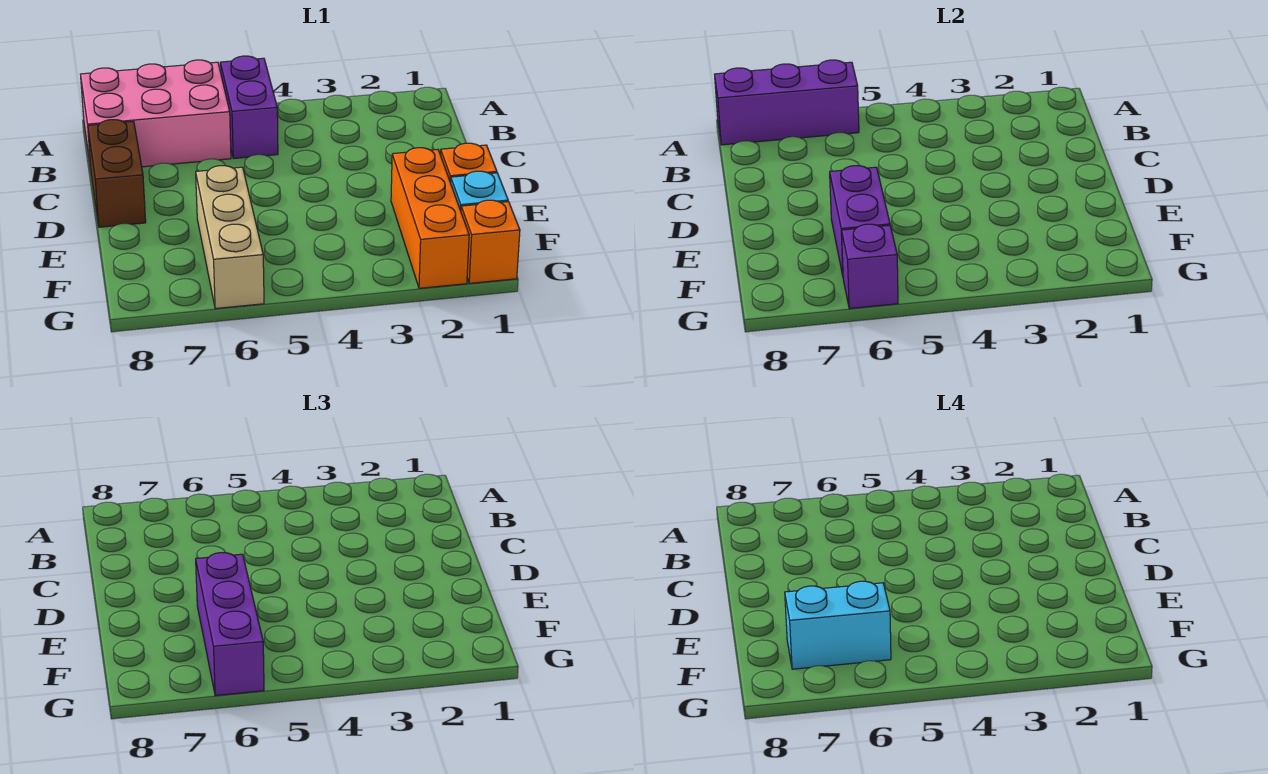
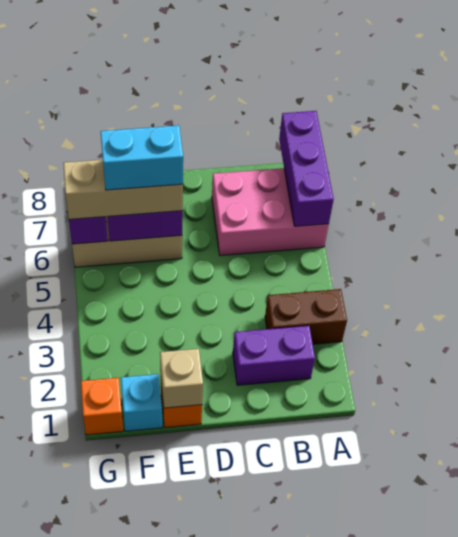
purple brick A5:B5 level 1 -> purple brick B2:C2 level 1
pink brick A6:B8 level 1 -> pink brick A6:C7 level 1
brown brick C8:D8 level 1 -> brown brick A3:B3 level 1
none -> tan brick E1 level 2
orange brick E2:G2 level 1 -> none
purple brick E6:G6 level 3 -> tan brick E6:G6 level 3
cyan brick F6:F7 level 4 -> cyan brick E6:F6 level 4

